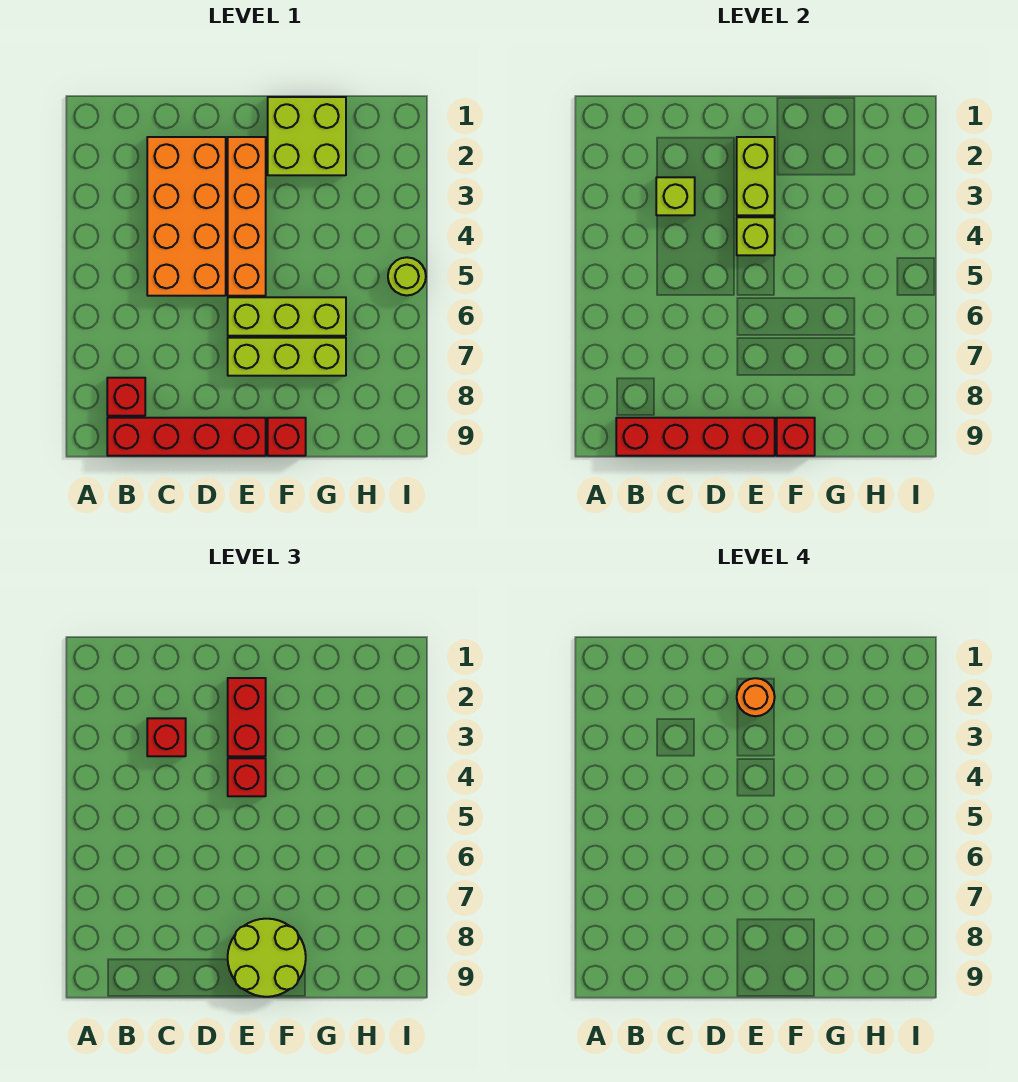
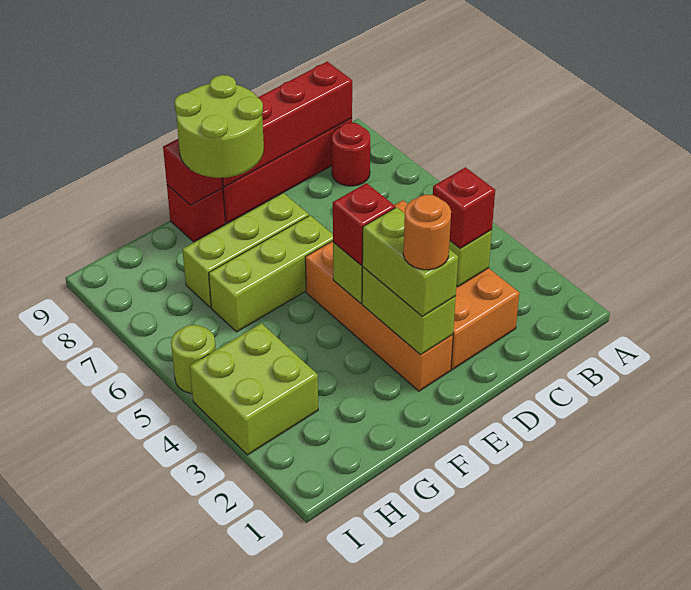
red brick B8 level 1 -> red round brick B8 level 1
red brick E2:E3 level 3 -> lime brick E2:E3 level 3
lime brick F1:G2 level 1 -> lime brick H3:I4 level 1

